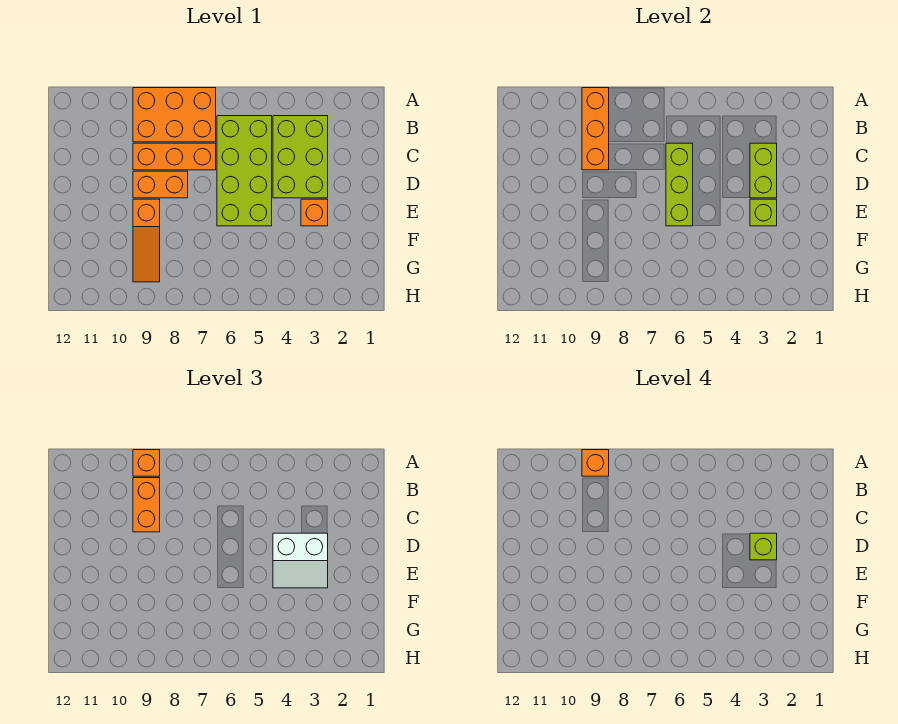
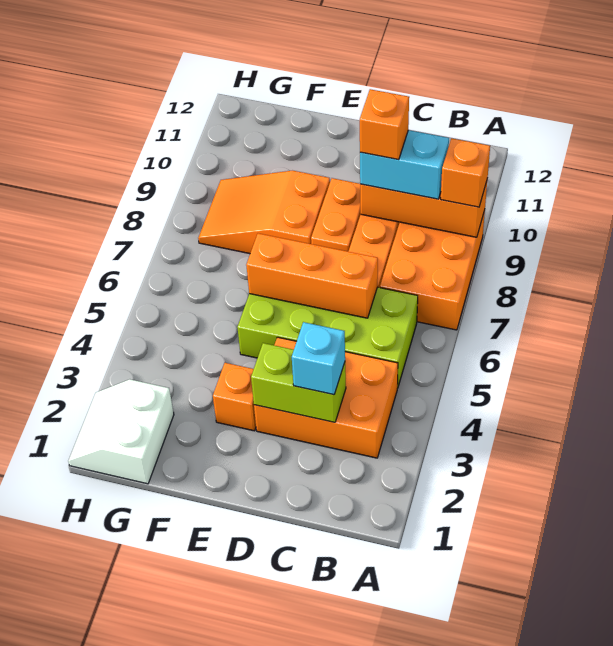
orange brick A9 level 4 -> orange brick C9 level 4
lime brick B3:D4 level 1 -> orange brick B3:D4 level 1
orange brick B9:C9 level 3 -> cyan brick B9:C9 level 3
none -> cyan brick C3 level 3
lime brick C6:E6 level 2 -> orange brick C6:E6 level 2
white slope D3:E4 level 3 top D -> white slope G1:H2 level 1 top G
lime brick D3 level 4 -> none
lime brick E3 level 2 -> none
orange slope E9:G9 level 1 top E -> orange slope E8:G9 level 1 top E

